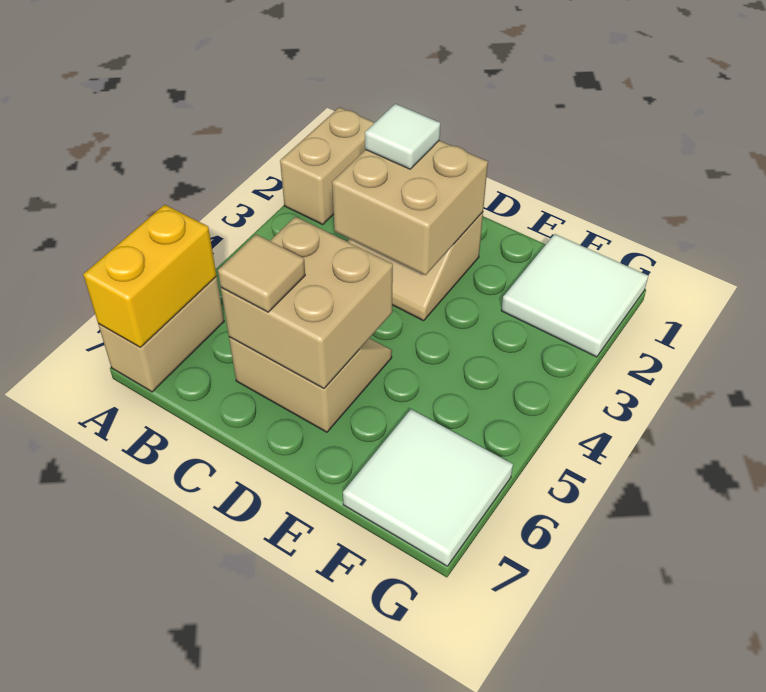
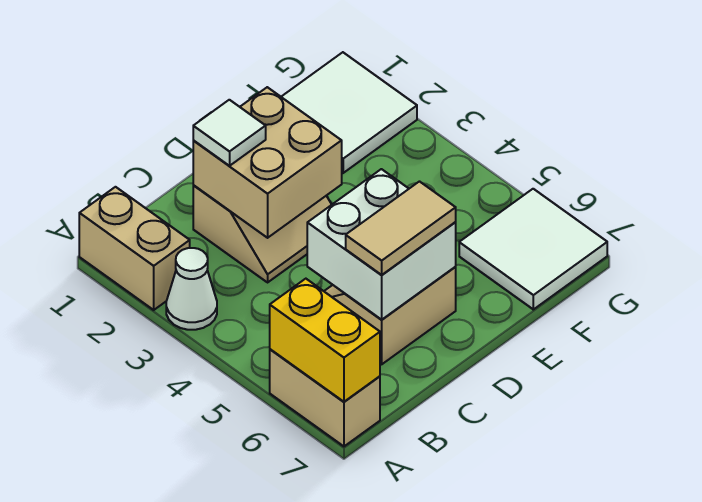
none -> white cone A3 level 1
tan brick C5:D6 level 2 -> white brick C5:D6 level 2
tan tile C6 level 3 -> tan tile C6:D6 level 3

